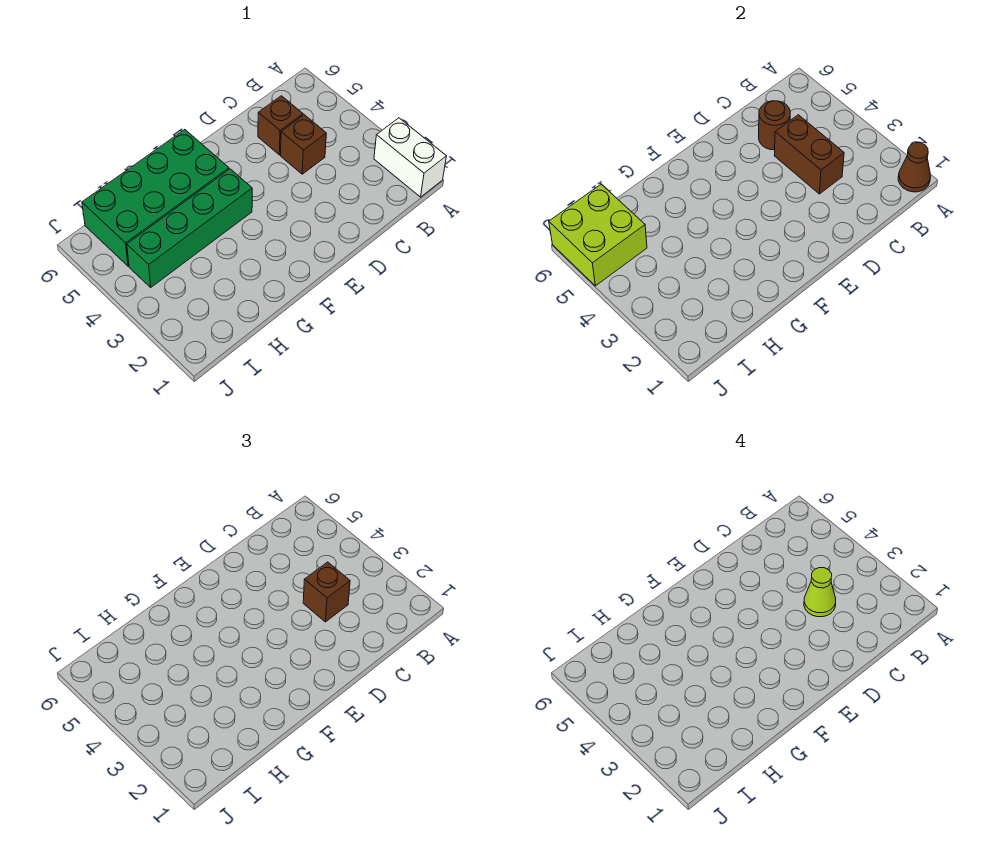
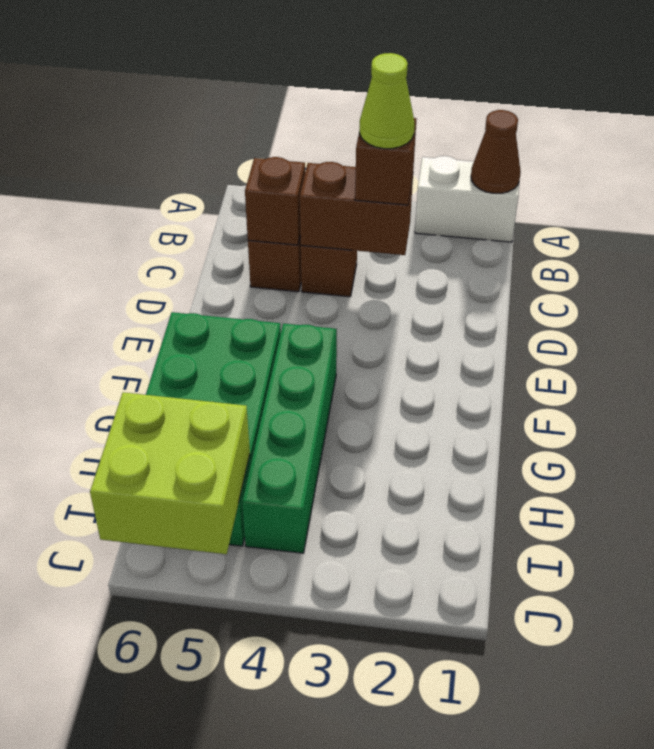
brown round brick C5 level 2 -> brown brick C5 level 2

